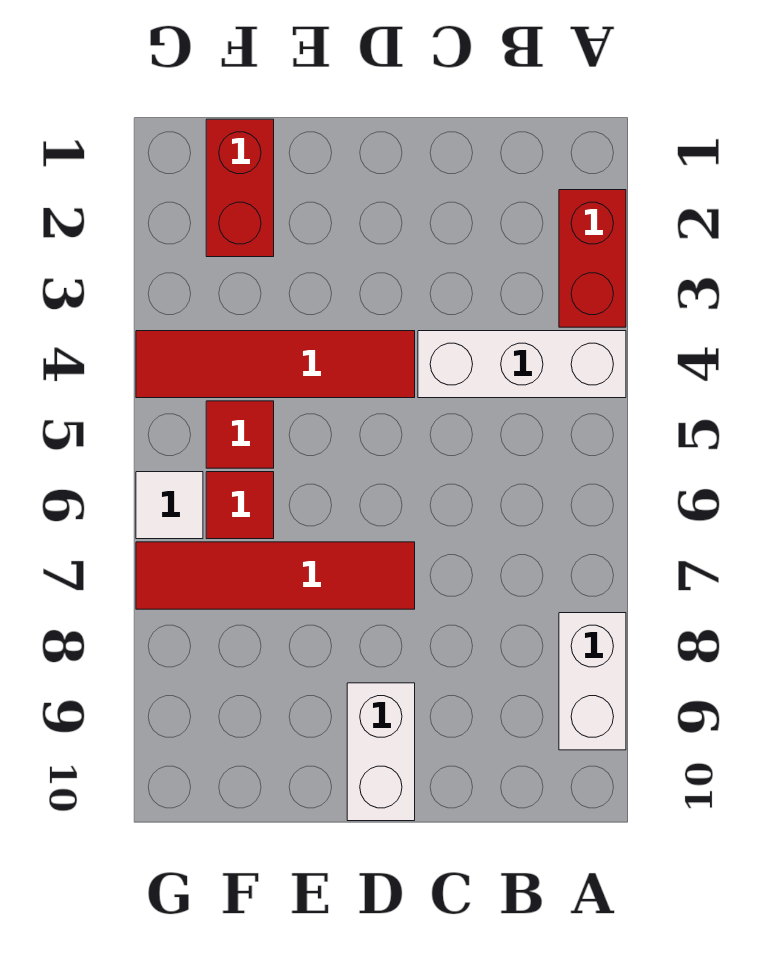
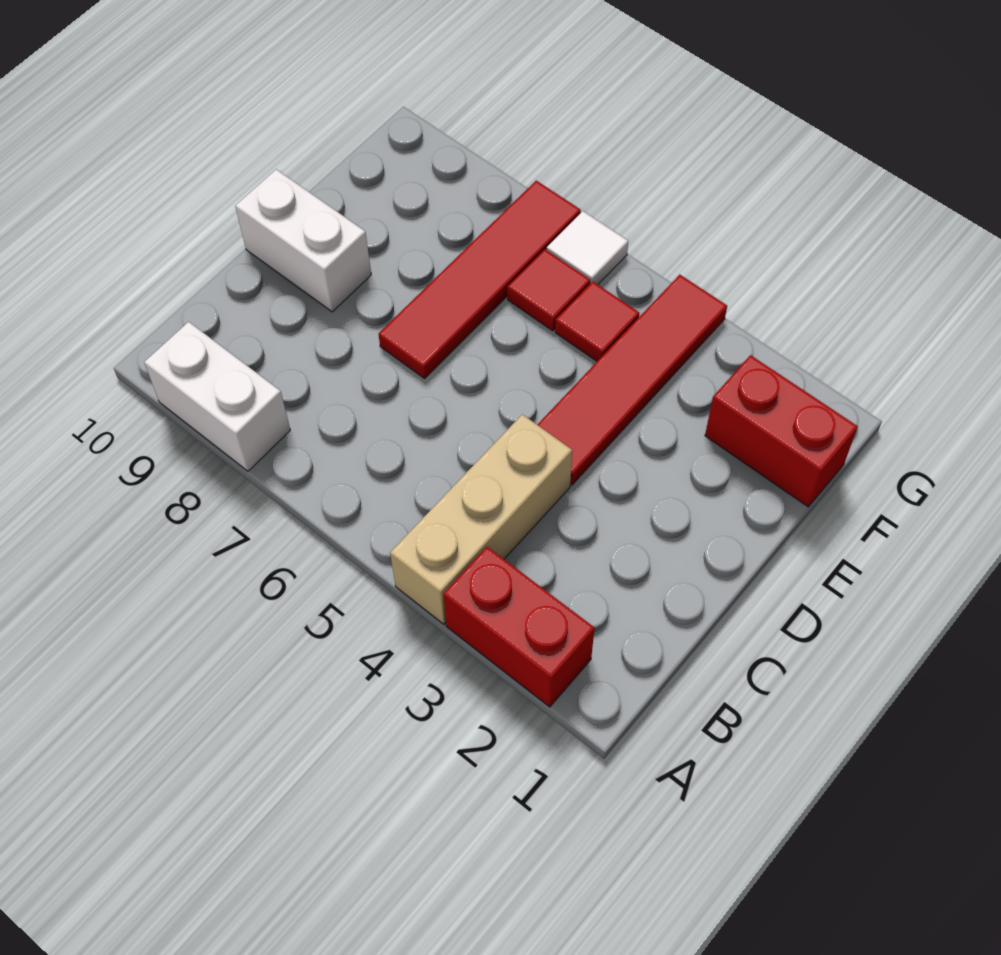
white brick A4:C4 level 1 -> tan brick A4:C4 level 1

